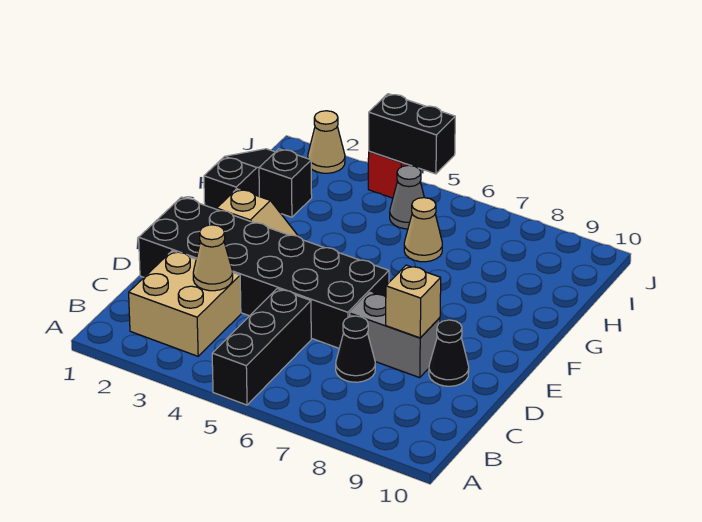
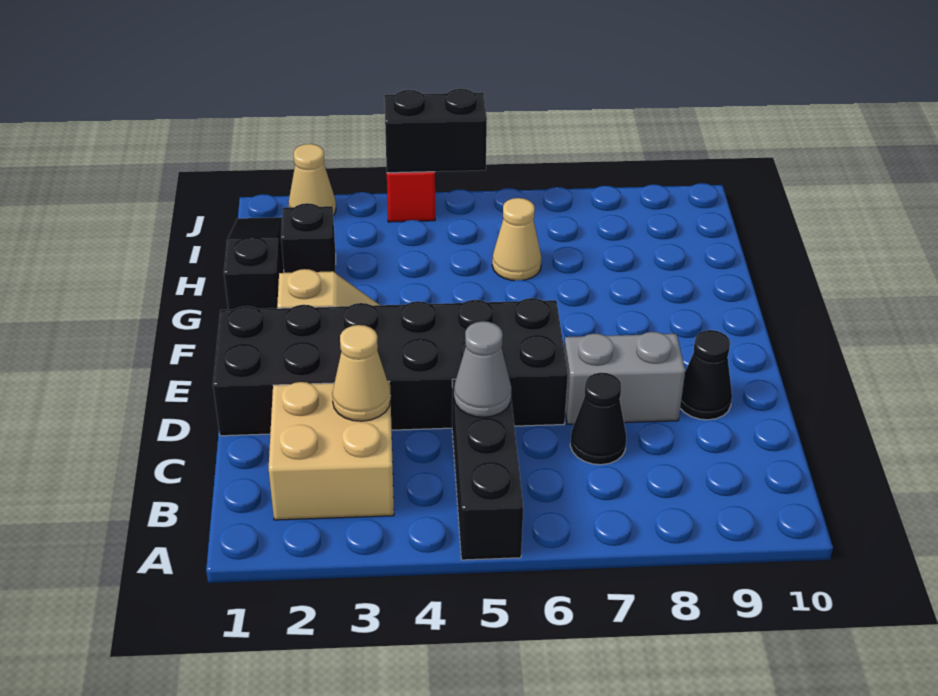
tan brick D8 level 2 -> none
grey cone I5 level 1 -> grey cone C5 level 2

